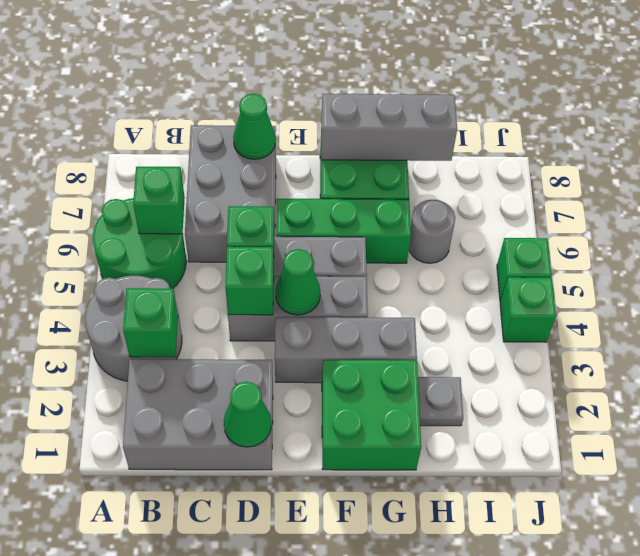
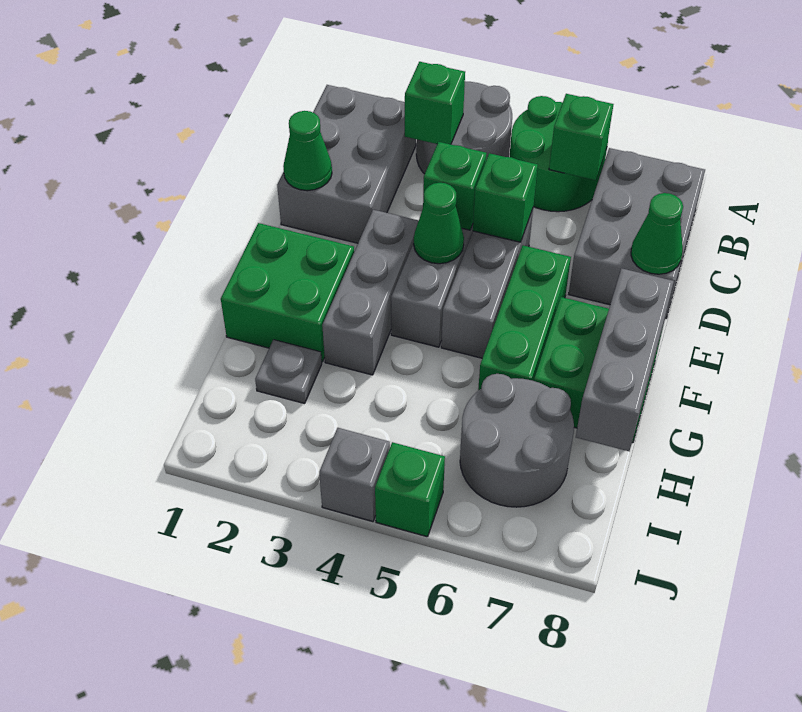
grey brick C6:D8 level 1 -> grey brick B7:D8 level 1
grey round brick H6 level 1 -> grey round brick H6:I7 level 1
green brick J4 level 1 -> grey brick J4 level 1

